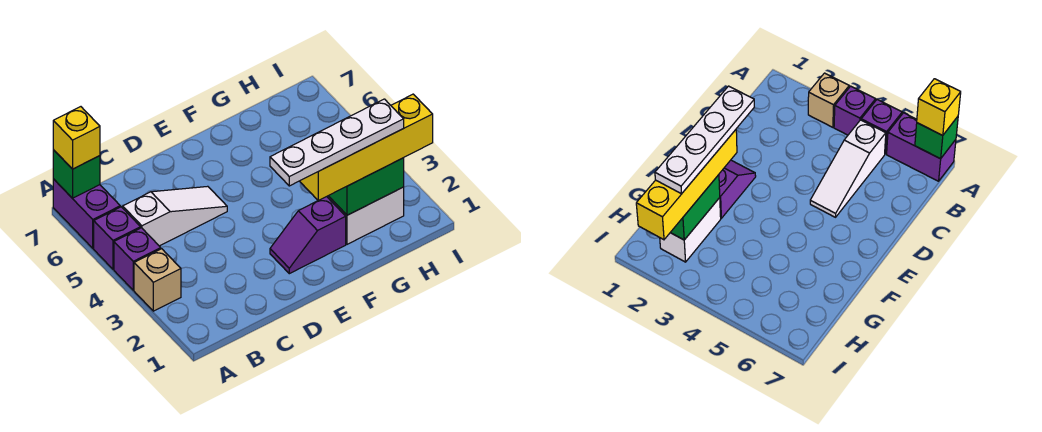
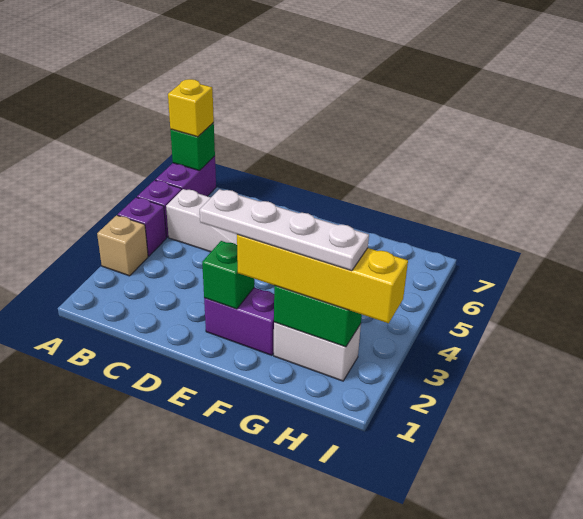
purple slope E2:F2 level 1 top F -> purple brick E2:F2 level 1
none -> green brick E2 level 2

